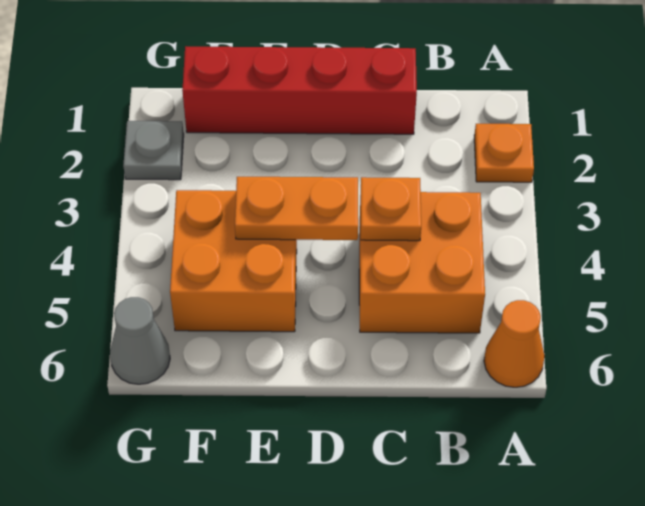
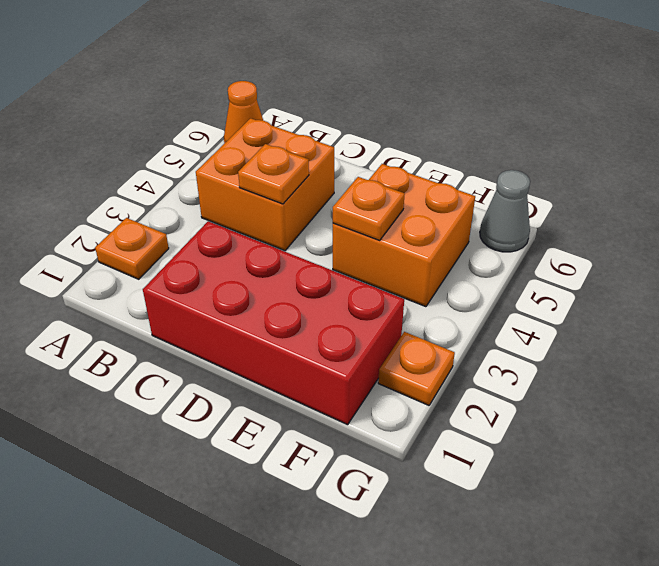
red brick C1:F1 level 1 -> red brick C1:F2 level 1
orange plate D4:E4 level 2 -> orange plate E4 level 2
grey plate G2 level 1 -> orange plate G2 level 1

